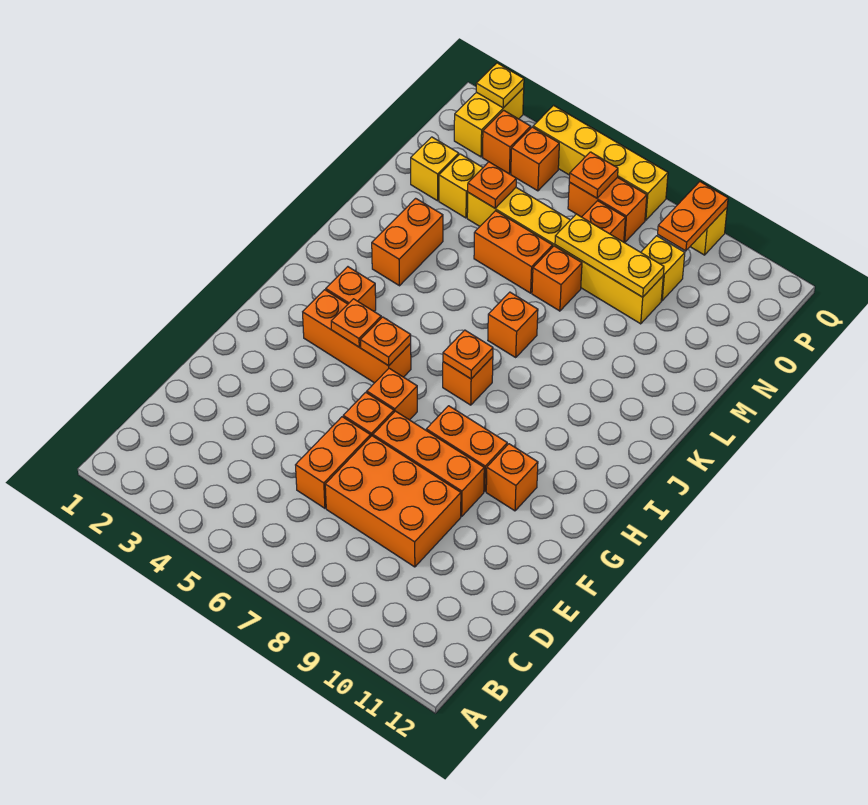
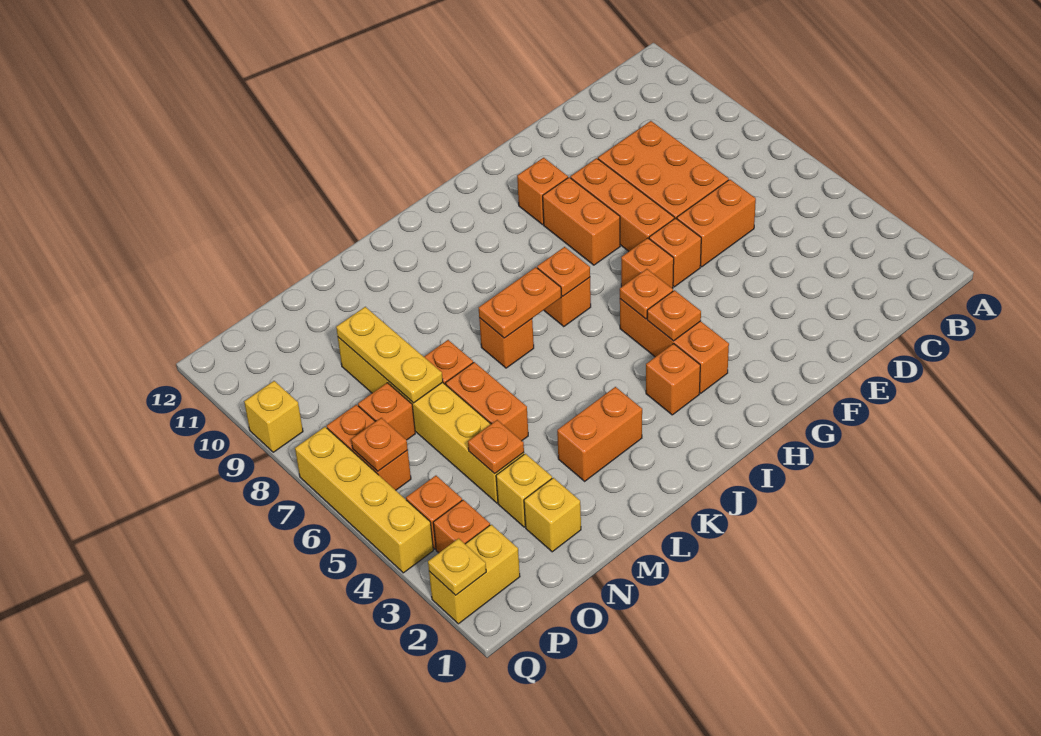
yellow brick O9 level 1 -> none
orange plate P9:Q9 level 2 -> orange plate J7:K7 level 2

